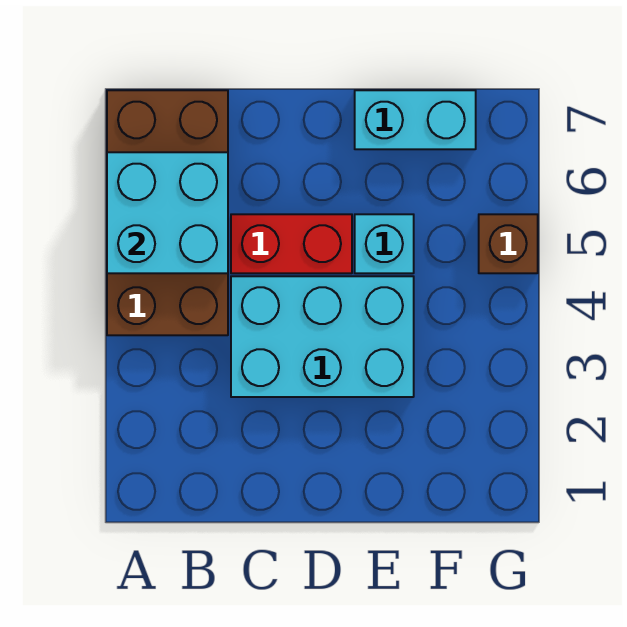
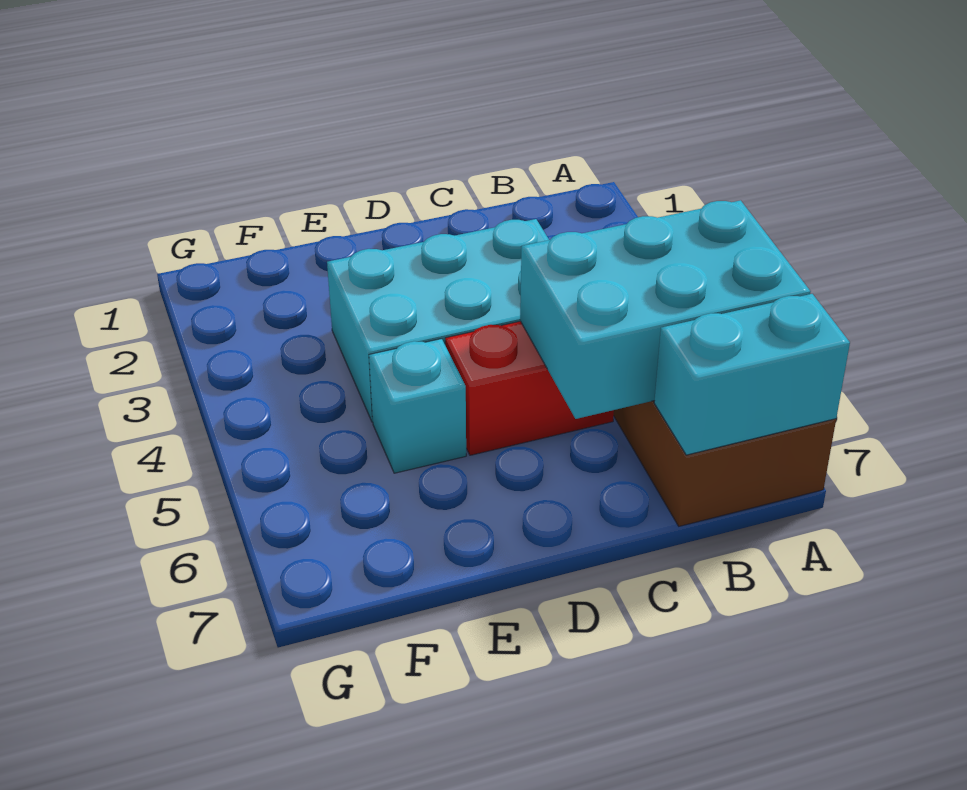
cyan brick A5:B6 level 2 -> cyan brick A5:C6 level 2
cyan brick E7:F7 level 1 -> cyan brick A7:B7 level 2
brown brick G5 level 1 -> none

